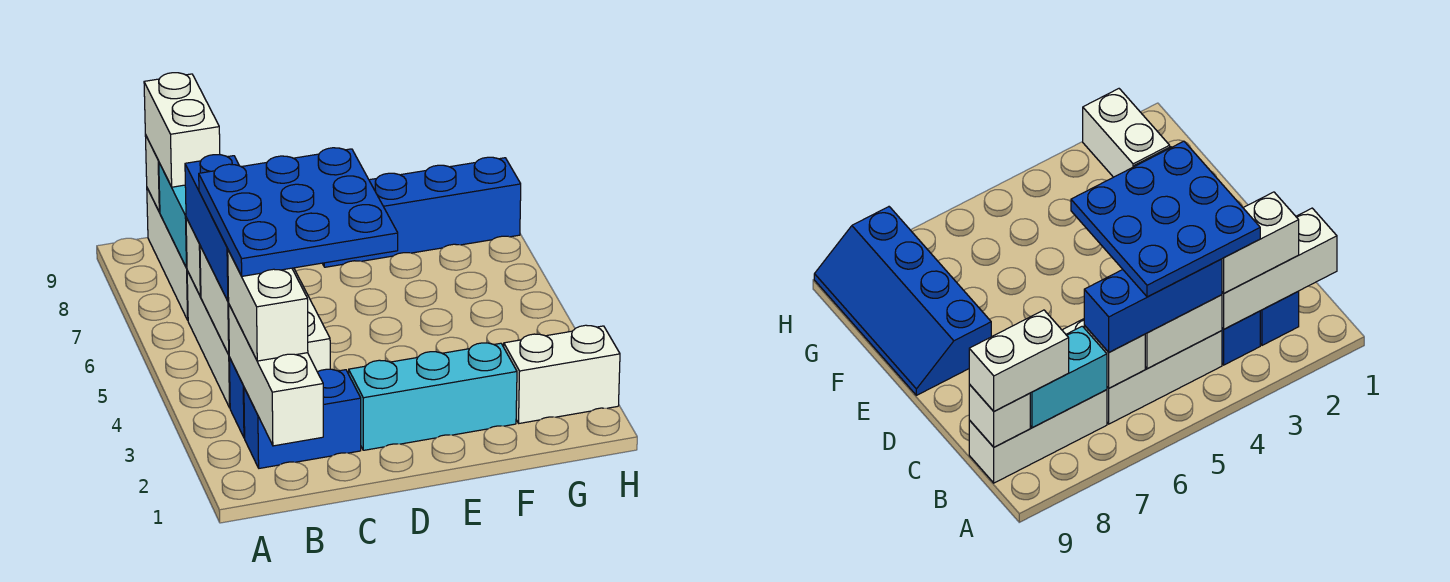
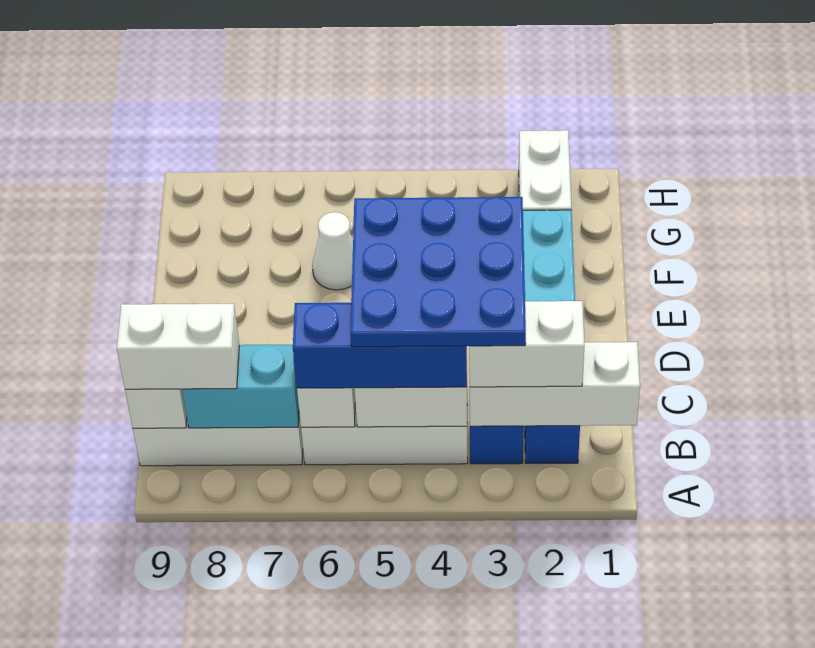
blue slope E8:H9 level 1 top 8 -> none
none -> white cone F6 level 1

